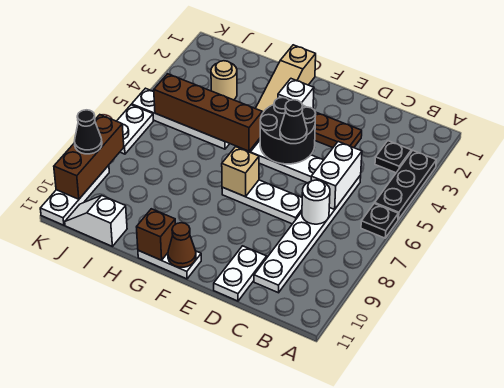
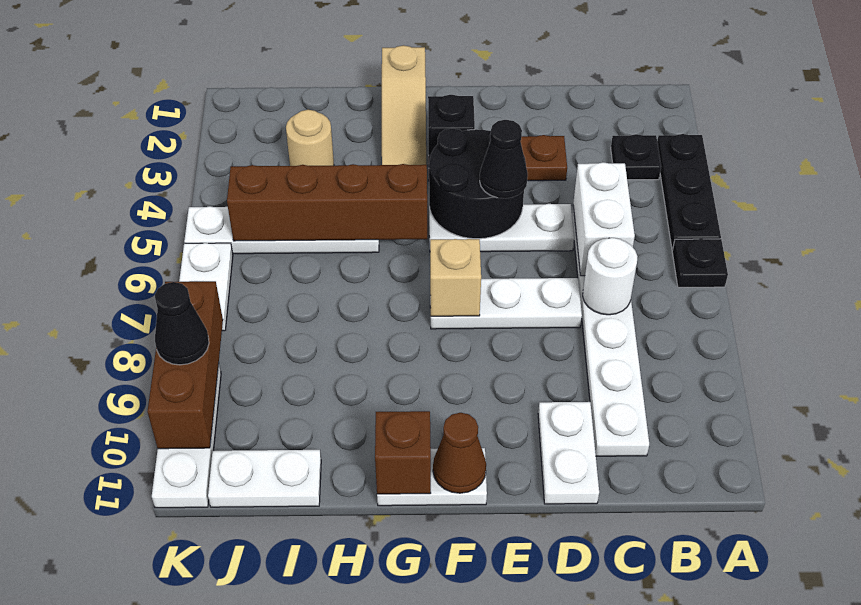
white brick F3 level 2 -> black brick F3 level 2
white slope I11:J11 level 1 top I -> white plate I11:J11 level 1

